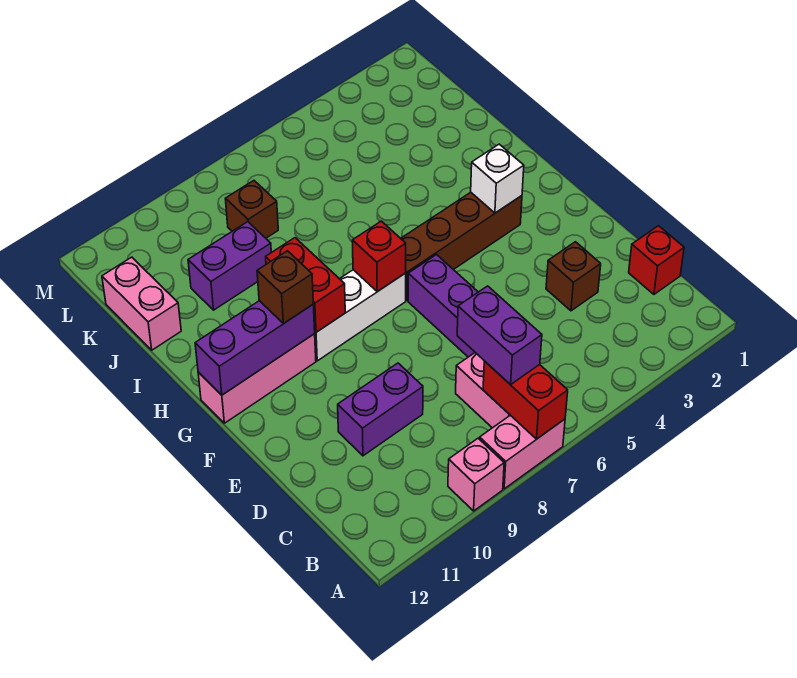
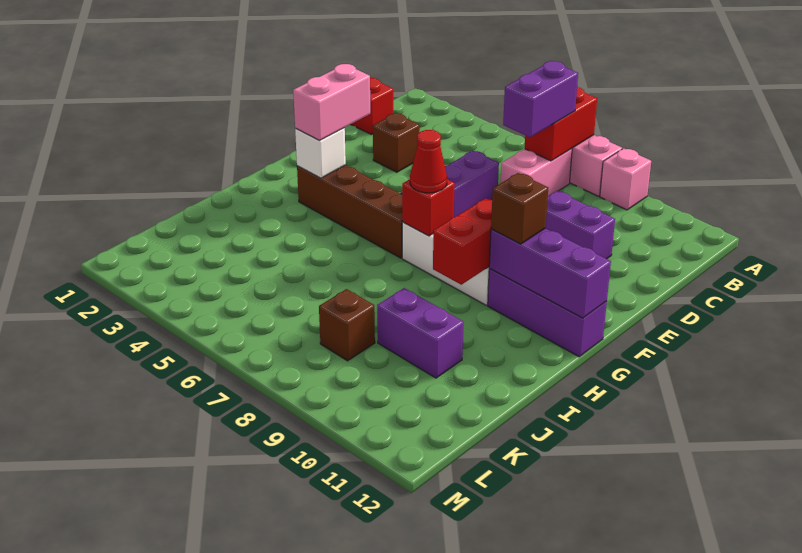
none -> red cone G7 level 3
pink brick G10:G12 level 1 -> purple brick G10:G12 level 1
pink brick J12:K12 level 1 -> pink brick F3:G3 level 3

